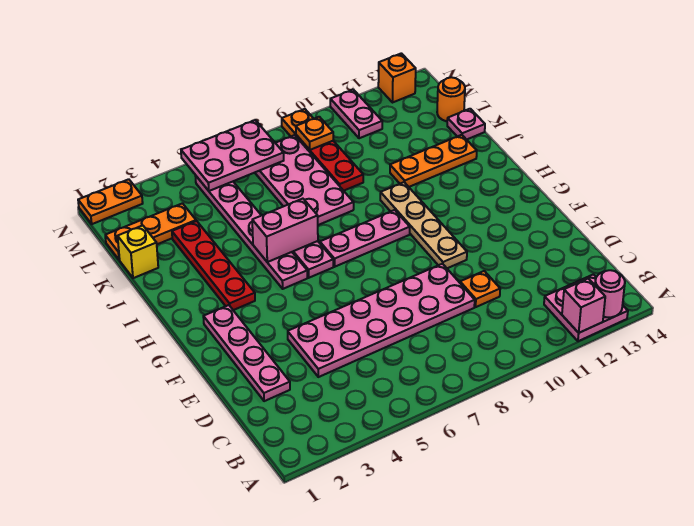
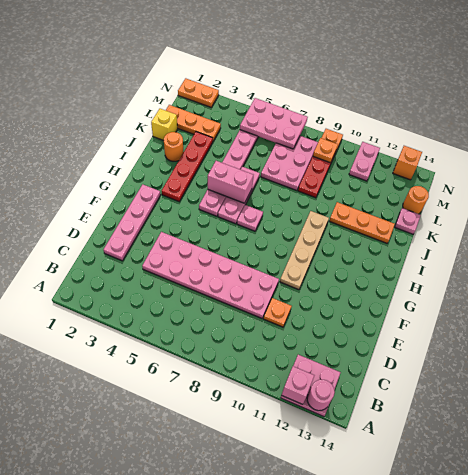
pink plate H7:H9 level 1 -> pink plate H7 level 1
none -> orange round brick J2 level 1
pink plate J7:M8 level 1 -> pink plate K7:M8 level 1

